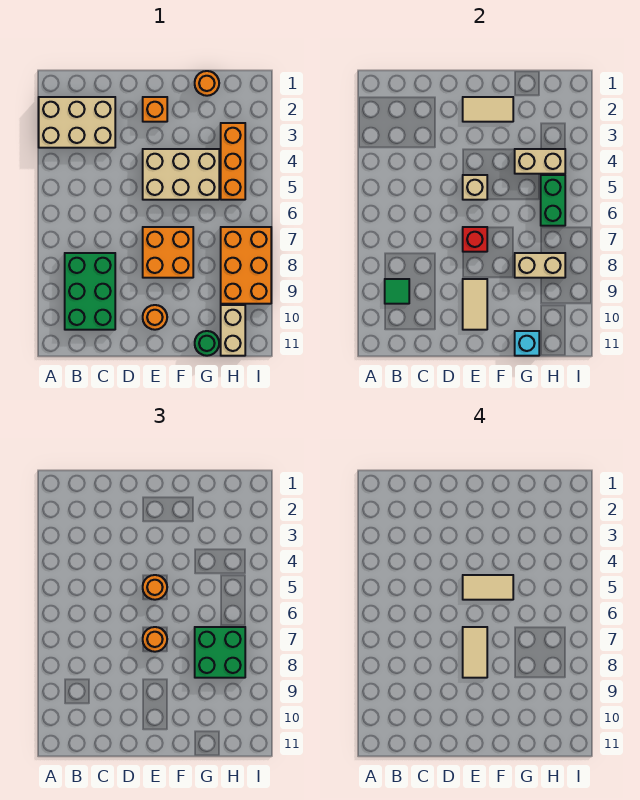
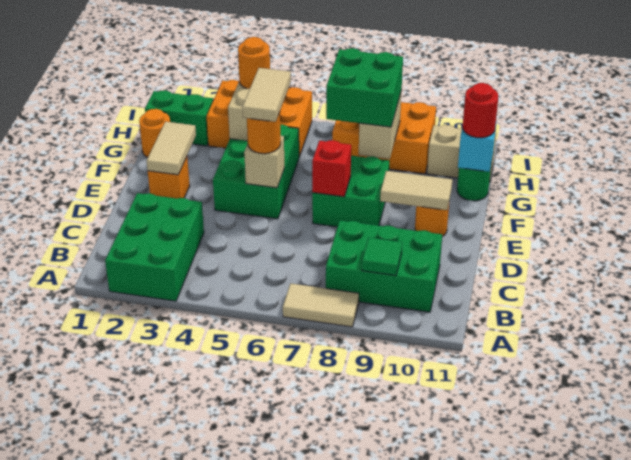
tan brick A2:C3 level 1 -> green brick A2:C3 level 1
tan brick E4:G5 level 1 -> green brick E4:G5 level 1
orange brick E7:F8 level 1 -> green brick E7:F8 level 1
orange round brick E7 level 3 -> orange round brick H4 level 3
tan tile E7:E8 level 4 -> tan tile A7:A8 level 1
none -> red round brick G11 level 3
orange brick H3:H5 level 1 -> orange brick H3:I5 level 1
green brick H5:H6 level 2 -> green brick H1:H2 level 1

